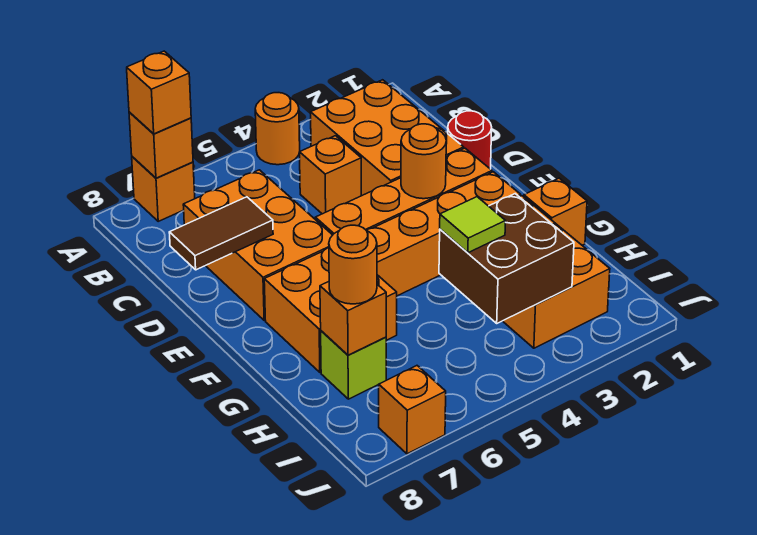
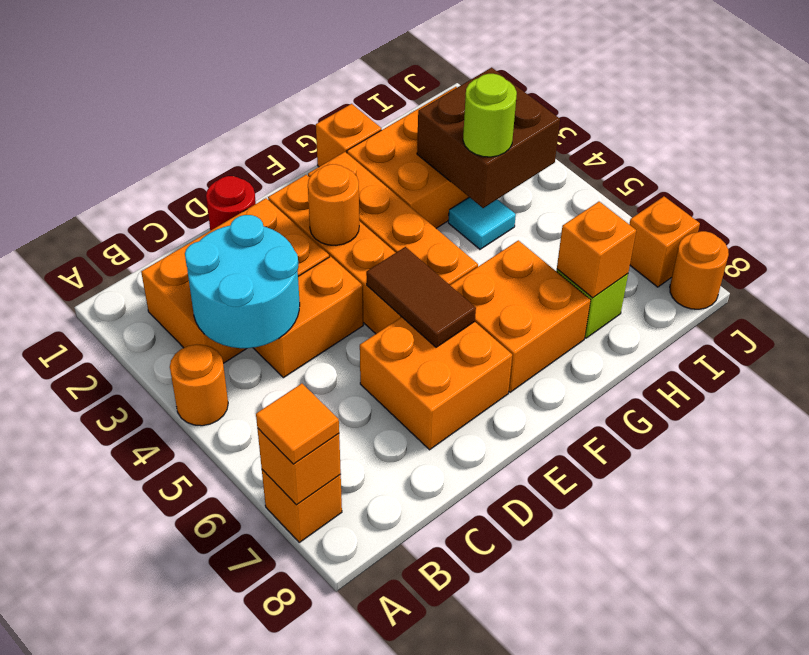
orange brick A7 level 3 -> orange tile A7 level 3
none -> cyan round brick B3:C4 level 2
orange brick C4 level 1 -> orange brick C4:D4 level 1
orange brick C6:E7 level 1 -> orange brick D6:E7 level 1
brown tile D7:D8 level 2 -> brown tile E5:E6 level 2
none -> cyan tile H4 level 1
lime tile H4 level 3 -> lime round brick H4 level 3
orange round brick H7 level 3 -> orange round brick J8 level 1

